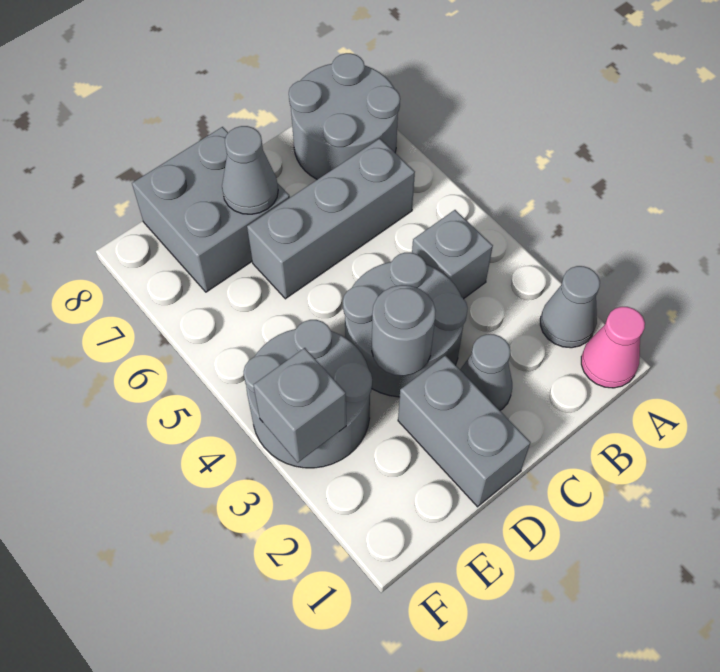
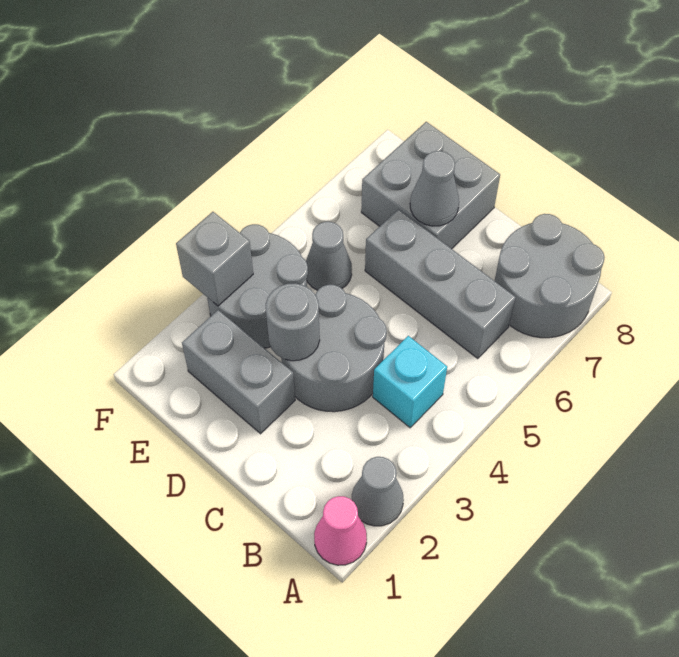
grey brick B4 level 1 -> cyan brick B4 level 1
grey cone C2 level 1 -> grey cone E5 level 1
grey brick D1:D2 level 1 -> grey brick D2:E2 level 1

